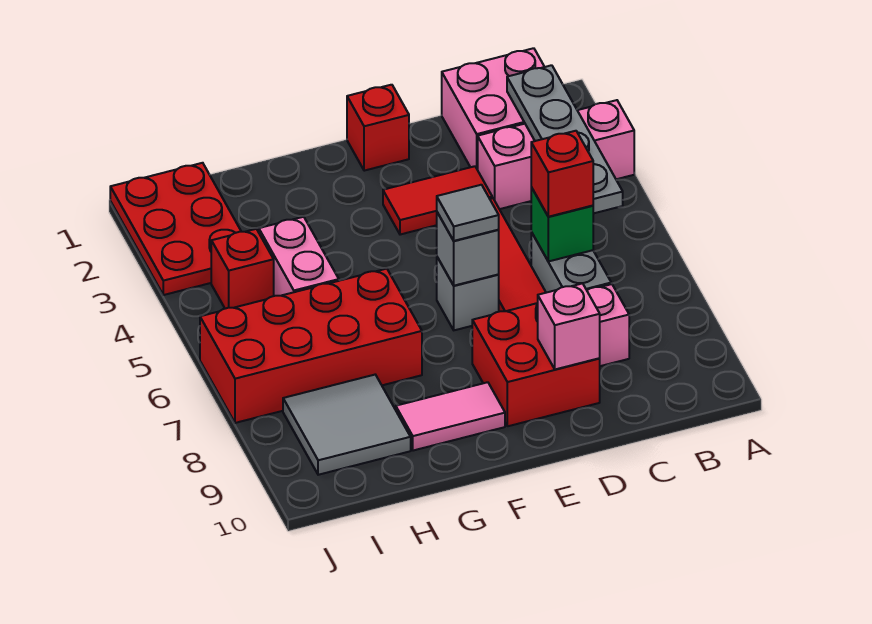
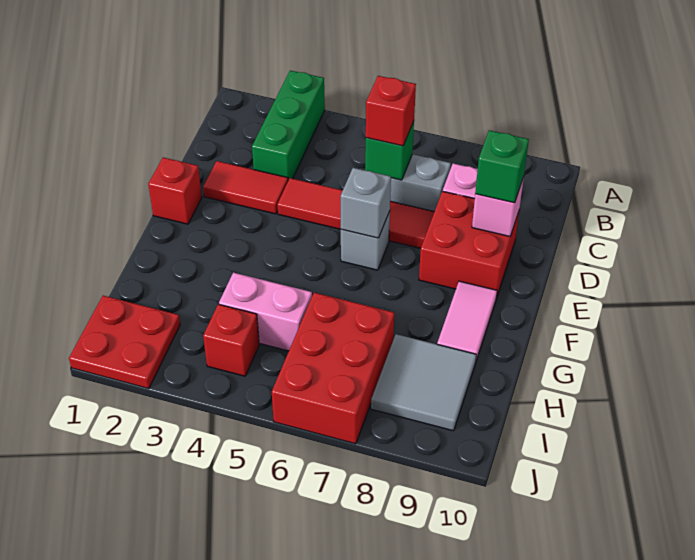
pink brick A3:C3 level 1 -> green brick A3:C3 level 1
pink brick B1:C2 level 1 -> none
grey plate B2:B5 level 2 -> none
red tile D3:E3 level 1 -> red tile D2:D3 level 1
none -> green brick D9 level 3
grey tile E6 level 3 -> none
red brick G6:J7 level 1 -> red brick H6:J7 level 1
red plate I1:J3 level 1 -> red plate I1:J2 level 1

